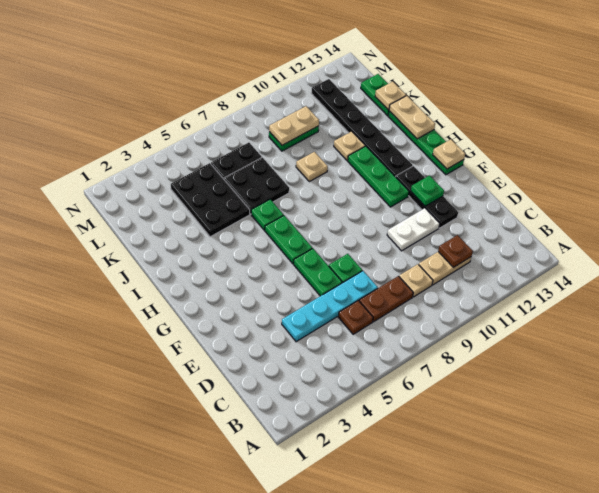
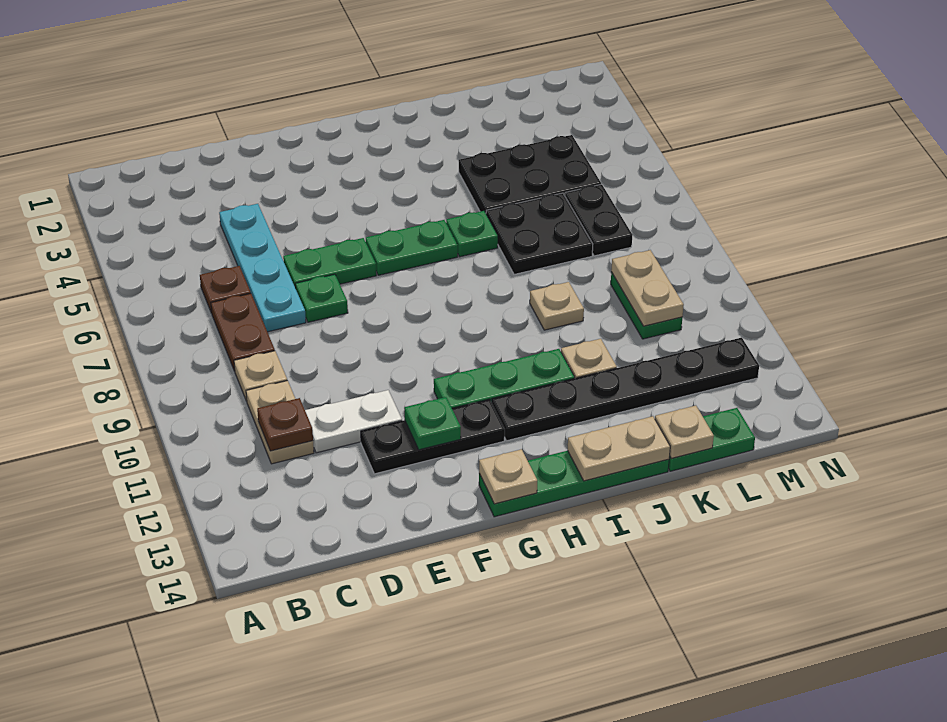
white plate E10:E11 level 1 -> white plate D11:E11 level 1

